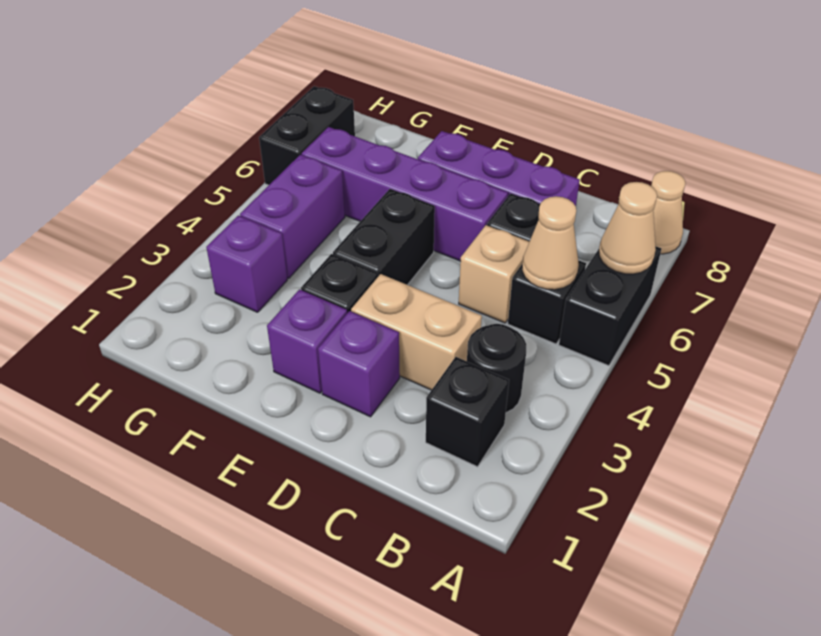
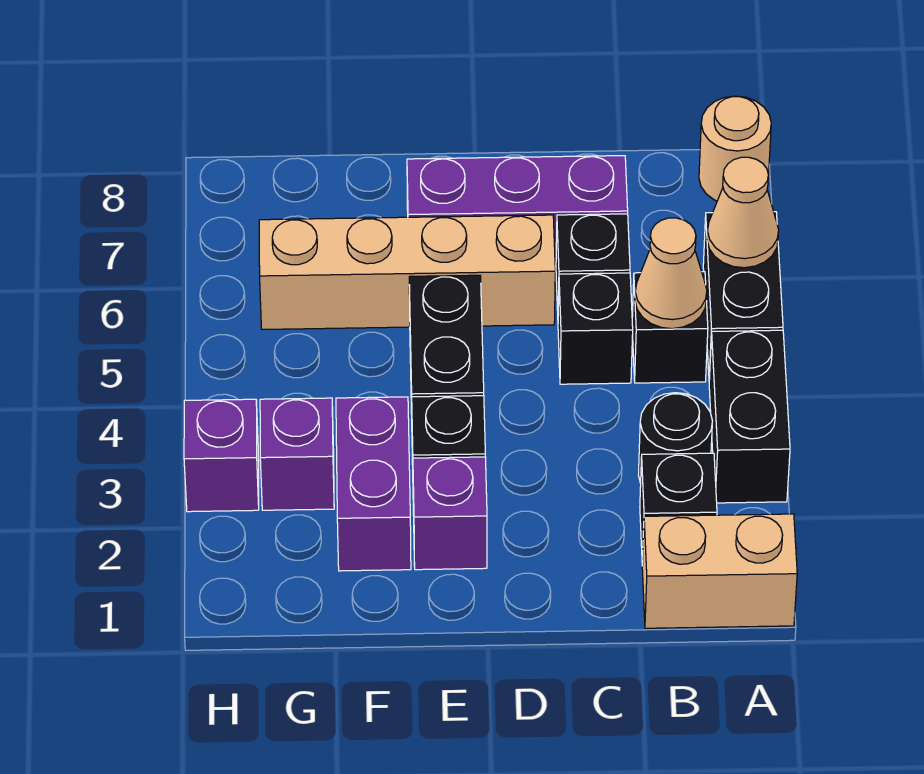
tan cone A8 level 1 -> tan round brick A8 level 1
tan brick C3:D3 level 1 -> tan brick A1:B1 level 1
tan brick C5 level 1 -> black brick C5 level 1
purple brick D2 level 1 -> purple brick H3 level 1
purple brick D6:G6 level 1 -> tan brick D6:G6 level 1
purple brick G4:G5 level 1 -> purple brick F2:F3 level 1
black brick H6:H7 level 1 -> black brick A3:A4 level 1

